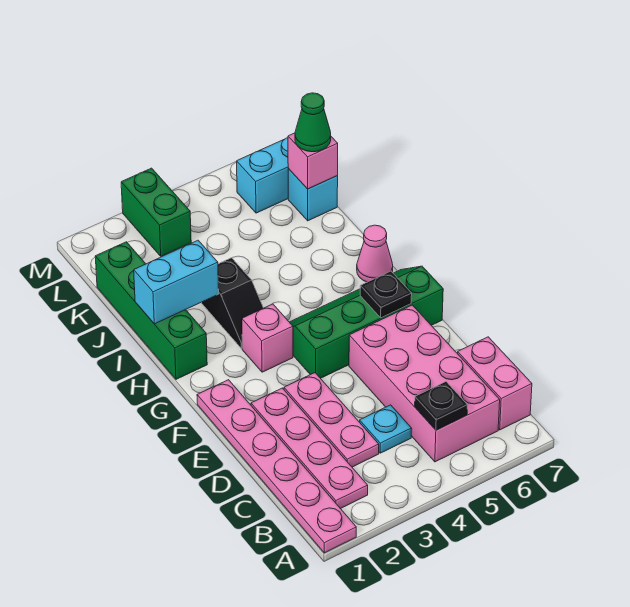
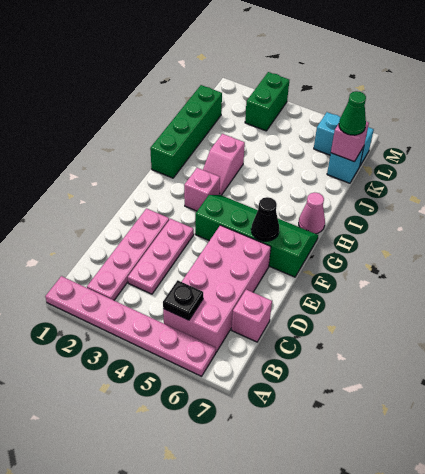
pink plate A1:F1 level 1 -> pink plate A1:A6 level 1
pink brick B7:C7 level 1 -> pink brick C7 level 1
cyan plate C4 level 1 -> none
black plate F6 level 2 -> black cone F6 level 2
black slope H3:I3 level 1 top I -> pink slope H3:I3 level 1 top I
cyan brick I1:I2 level 2 -> none

